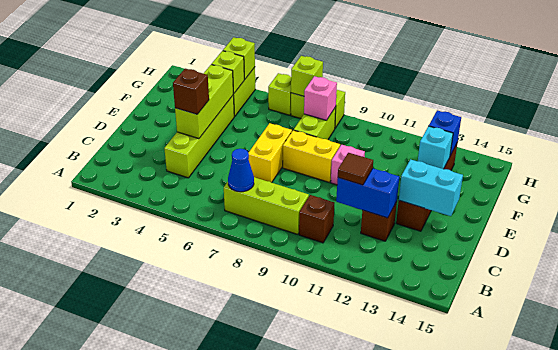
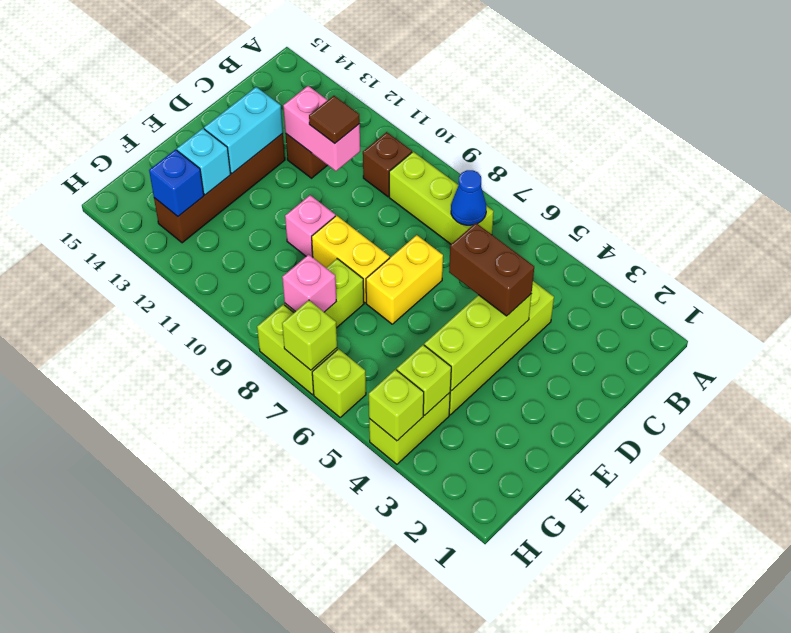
blue brick C11:C12 level 2 -> pink brick C11:C12 level 2
brown brick D4 level 3 -> brown brick D4:D5 level 3
cyan brick D13:D14 level 2 -> cyan brick D13:E13 level 2

